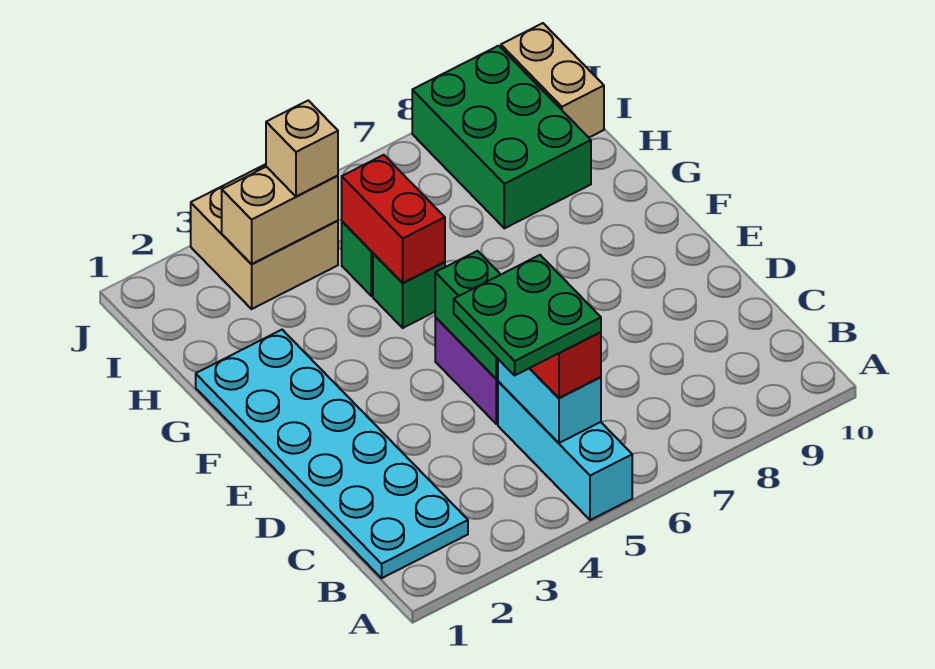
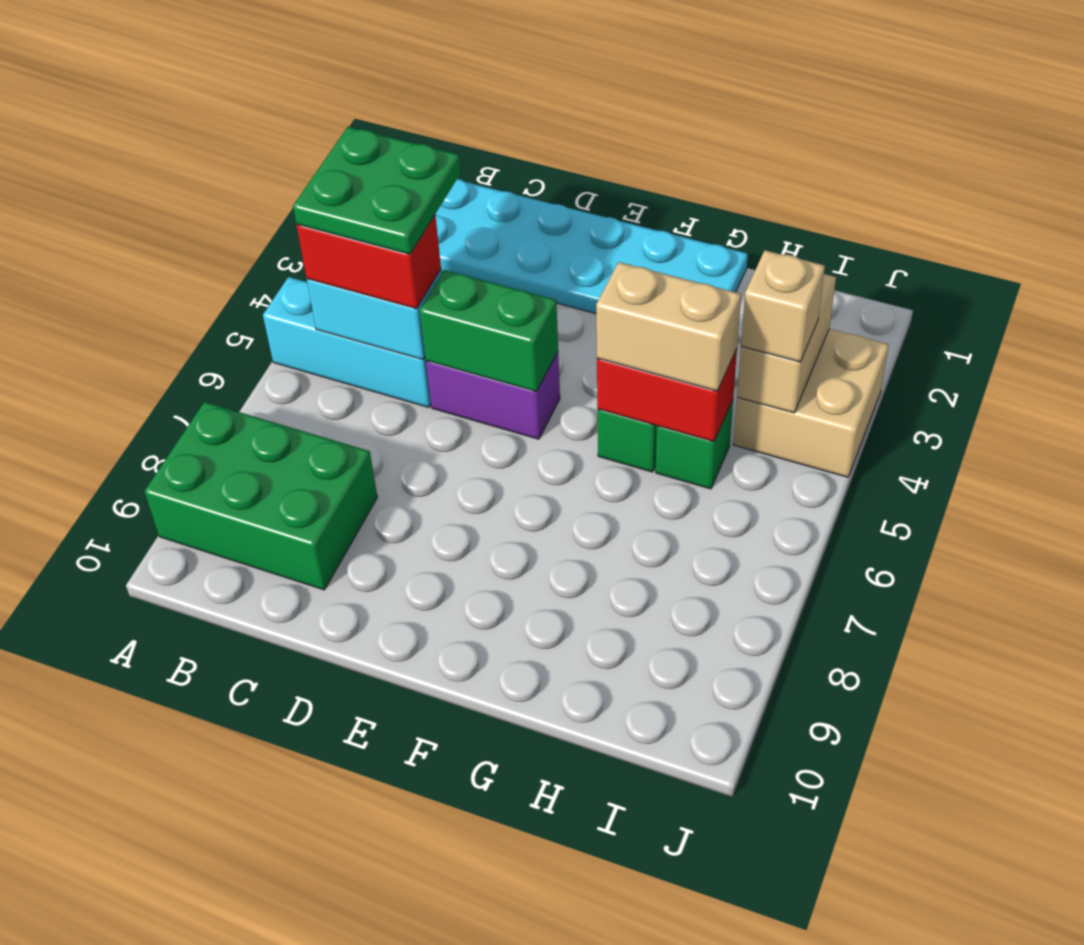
green brick H8:J9 level 1 -> green brick A8:C9 level 1
tan brick I10:J10 level 1 -> tan brick G5:H5 level 3

